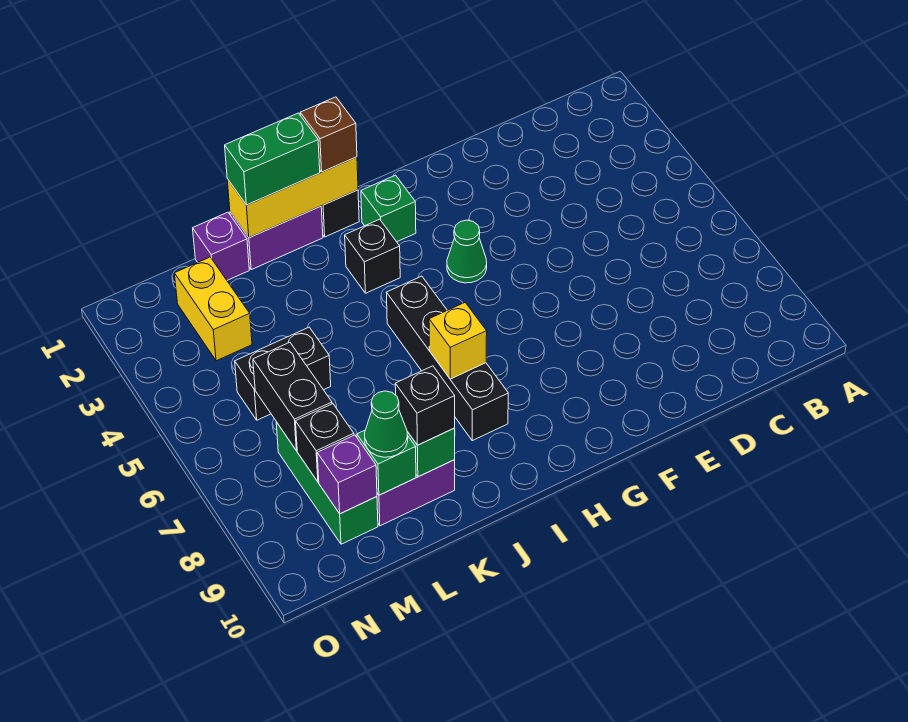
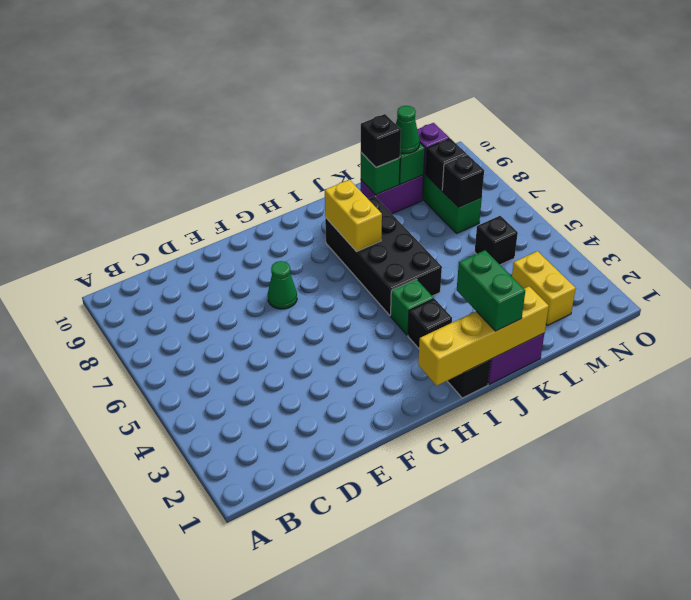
green cone G4 level 1 -> green cone F7 level 1
green brick H2 level 1 -> green brick I4 level 1
yellow brick I1:K1 level 2 -> yellow brick H1:K1 level 2
brown brick I1 level 3 -> none
black brick I5:I8 level 1 -> black brick I5:J8 level 1
yellow brick I7 level 2 -> yellow brick I7:I8 level 2
green brick J1:K1 level 3 -> green brick J1:J2 level 3
purple brick L1 level 1 -> none
black brick L5:M5 level 1 -> black brick M5 level 1
black brick M6:M7 level 2 -> black brick M7 level 2

